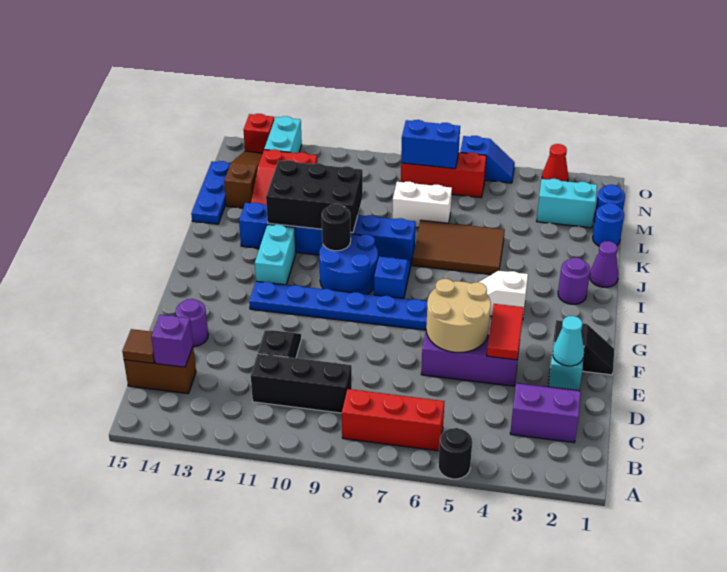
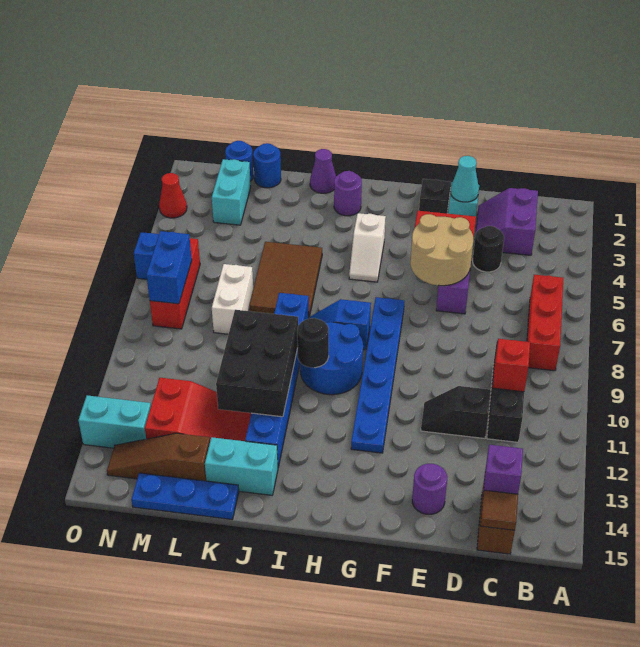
black round brick A5 level 1 -> black round brick D4 level 1
cyan brick H12:I12 level 1 -> cyan brick J14:K14 level 1
red brick O14 level 1 -> red brick C10 level 2

